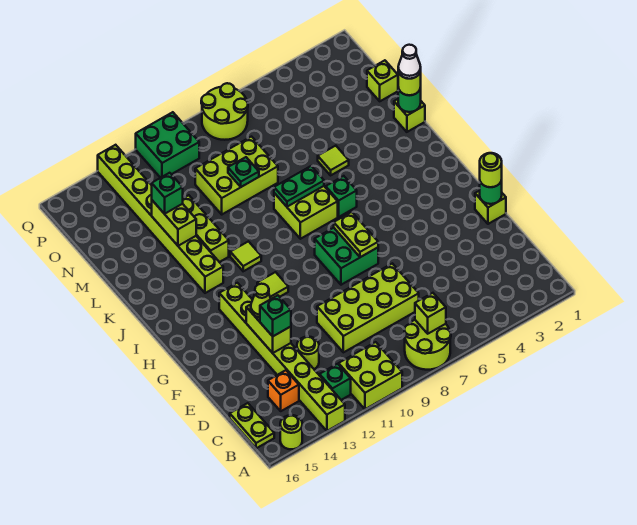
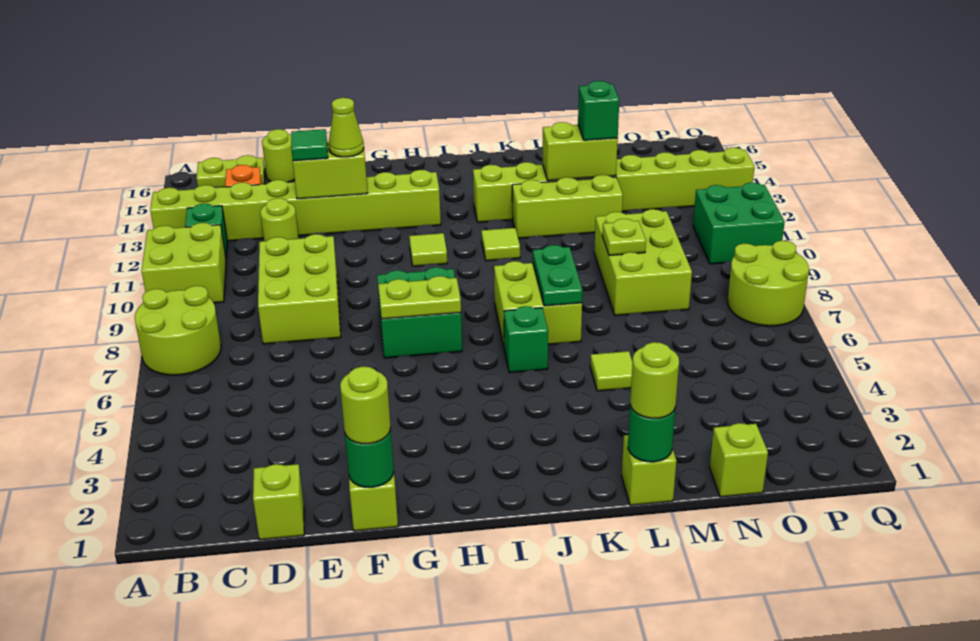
lime round brick A15 level 1 -> lime round brick D16 level 1
lime brick B7 level 2 -> lime brick D1 level 1
lime brick D7:E10 level 1 -> lime brick D8:E10 level 1
green brick E13 level 3 -> green tile E13 level 3
white cone L1 level 4 -> none
green plate M9 level 2 -> lime plate M9 level 2

